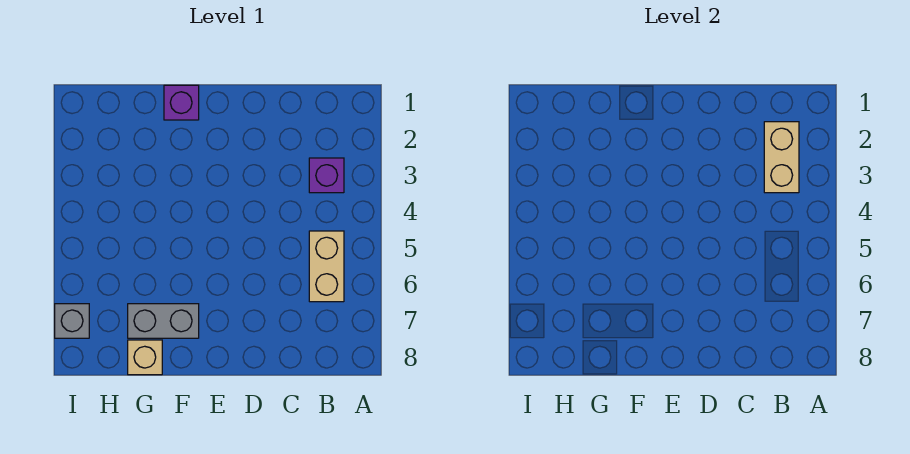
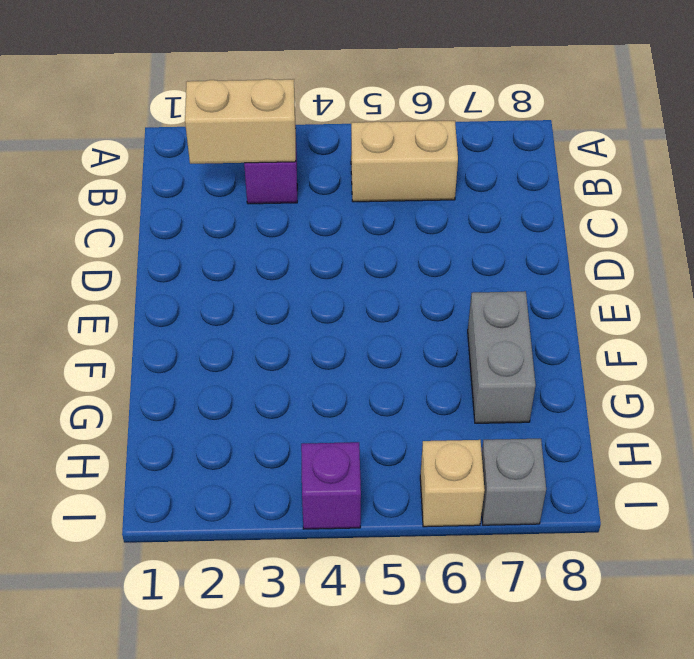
purple brick F1 level 1 -> purple brick I4 level 1
tan brick G8 level 1 -> tan brick I6 level 1

